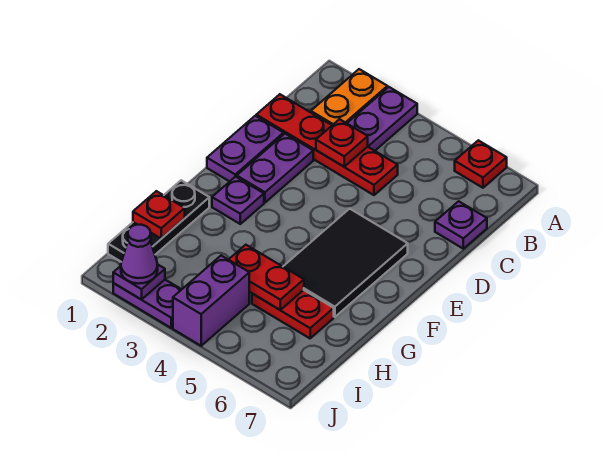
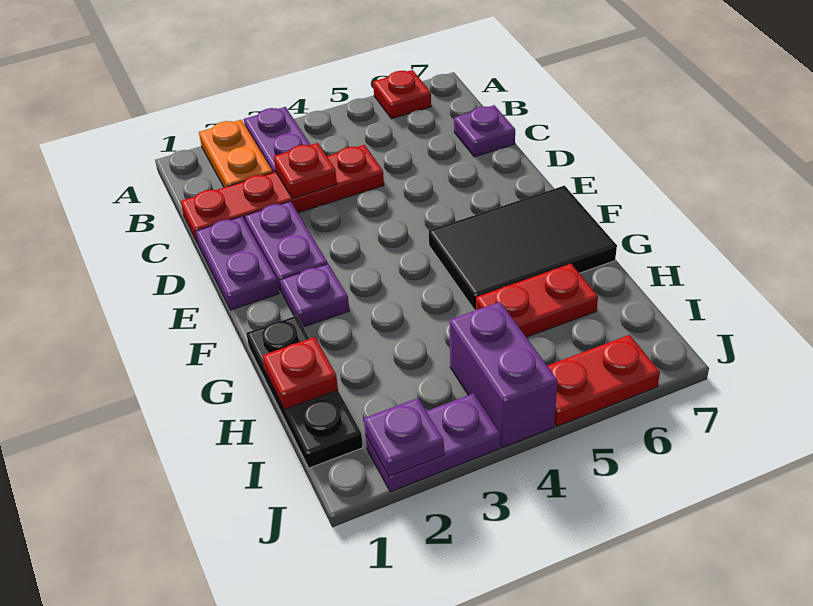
black tile E5:G6 level 1 -> black tile F5:G7 level 1
red plate H4:H5 level 2 -> red plate J5:J6 level 1
purple cone J2 level 3 -> none

